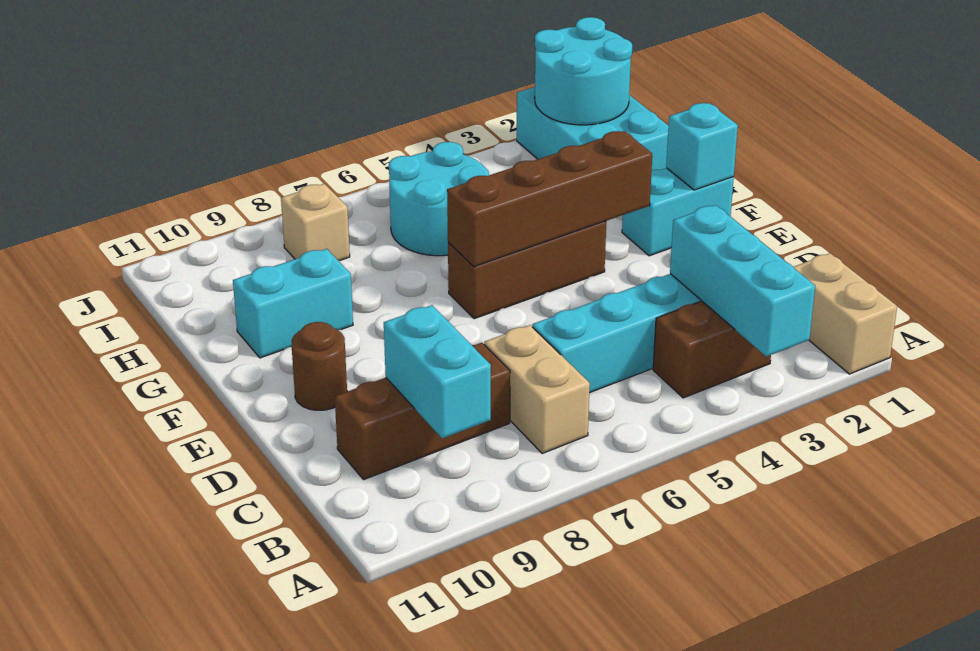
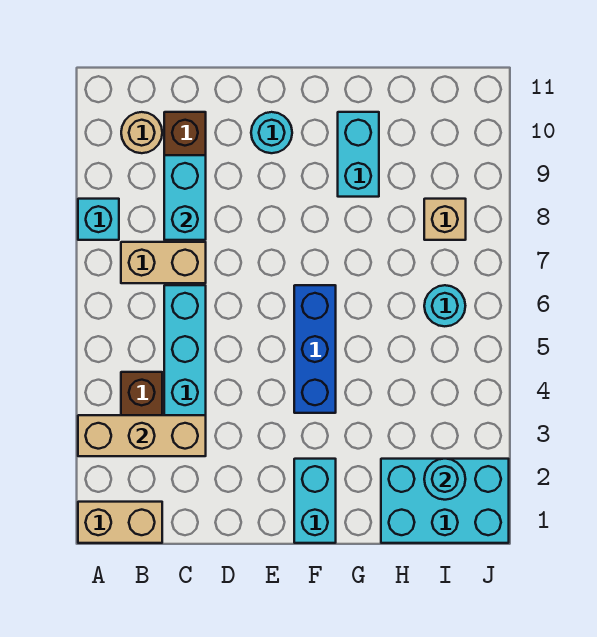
cyan brick A3:C3 level 2 -> tan brick A3:C3 level 2
cyan brick B9:C9 level 2 -> cyan brick C8:C9 level 2
none -> tan round brick B10 level 1
brown round brick E10 level 1 -> cyan round brick E10 level 1
cyan brick F1 level 2 -> cyan brick A8 level 1
brown brick F3:F6 level 2 -> none
brown brick F4:F6 level 1 -> blue brick F4:F6 level 1
cyan round brick H5:I6 level 1 -> cyan round brick I6 level 1
cyan round brick I1:J2 level 2 -> cyan round brick I2 level 2

